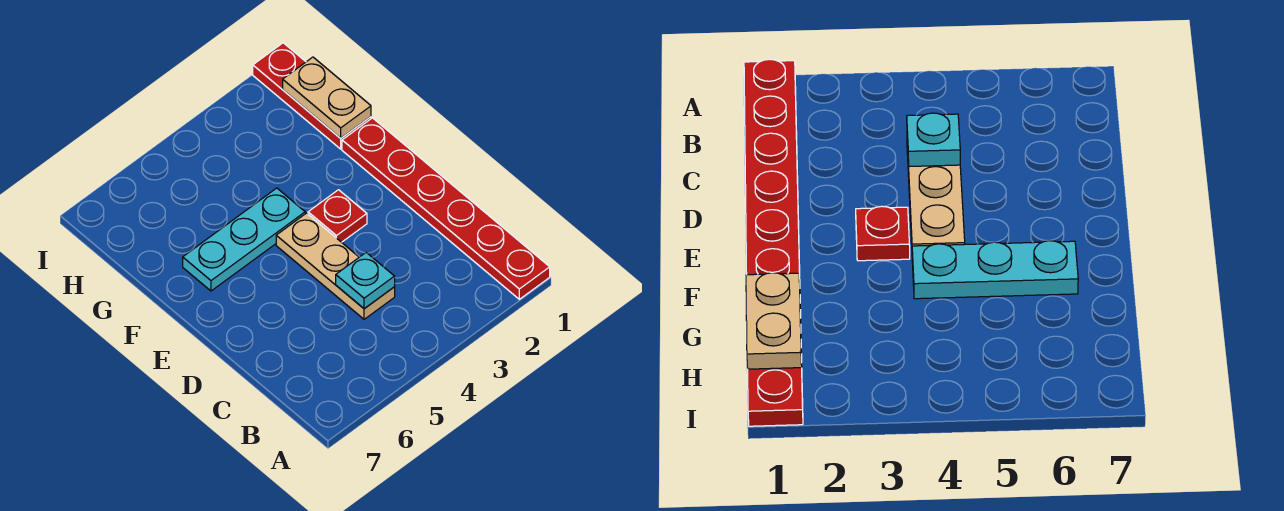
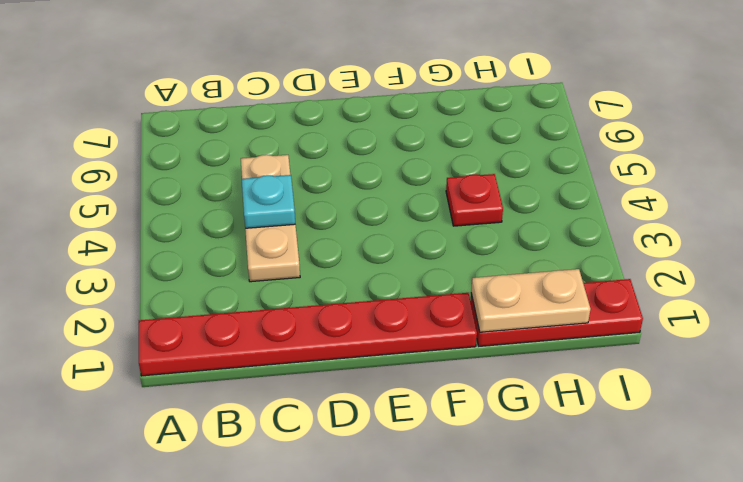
tan plate C4:E4 level 1 -> tan plate C3:C5 level 1
red plate E3 level 1 -> red plate G4 level 1
cyan plate F4:F6 level 1 -> none

